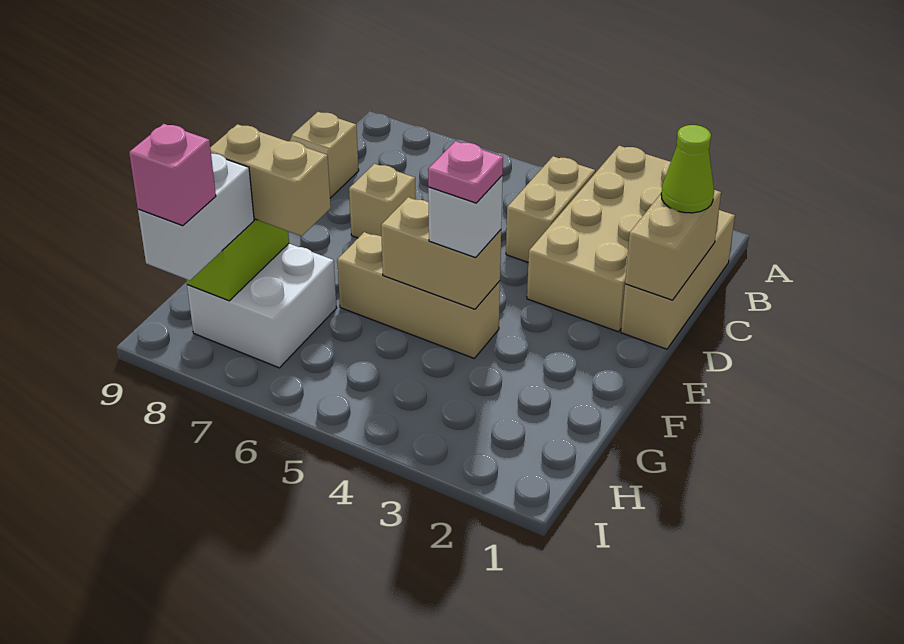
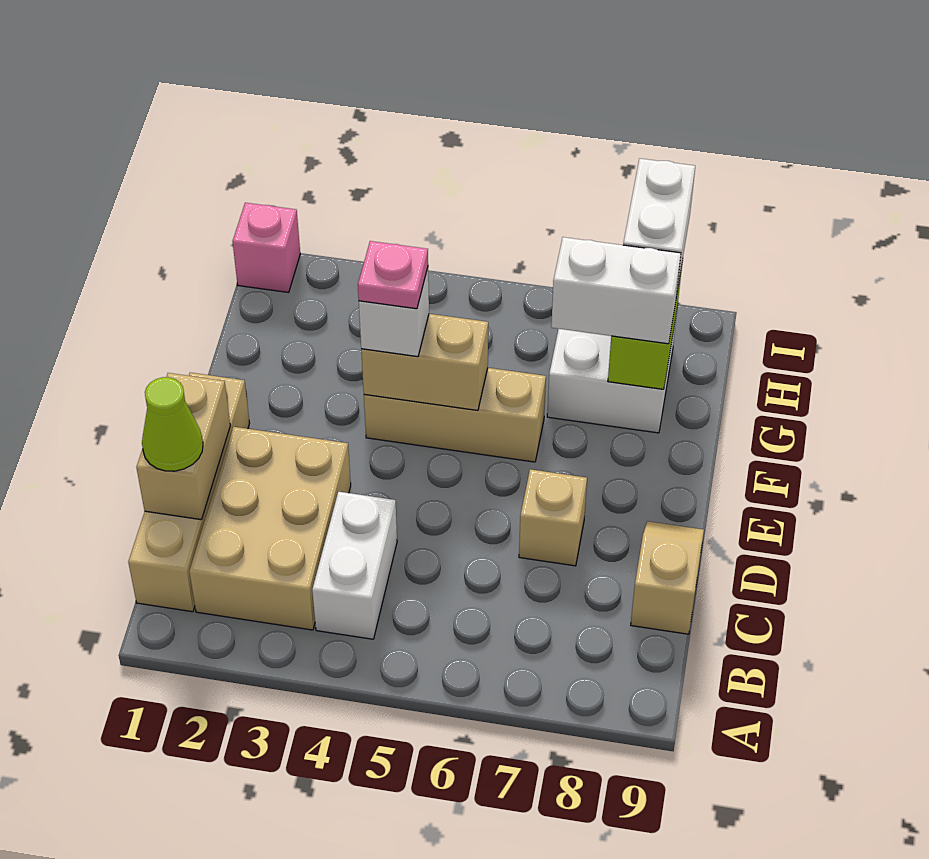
tan brick A2:D3 level 1 -> tan brick B2:D3 level 1
tan brick B1:D1 level 1 -> tan brick B1:E1 level 1
tan brick B4:C4 level 1 -> white brick B4:C4 level 1
tan brick G7:G8 level 3 -> white brick G7:G8 level 3
pink brick I8 level 4 -> pink brick I1 level 1

